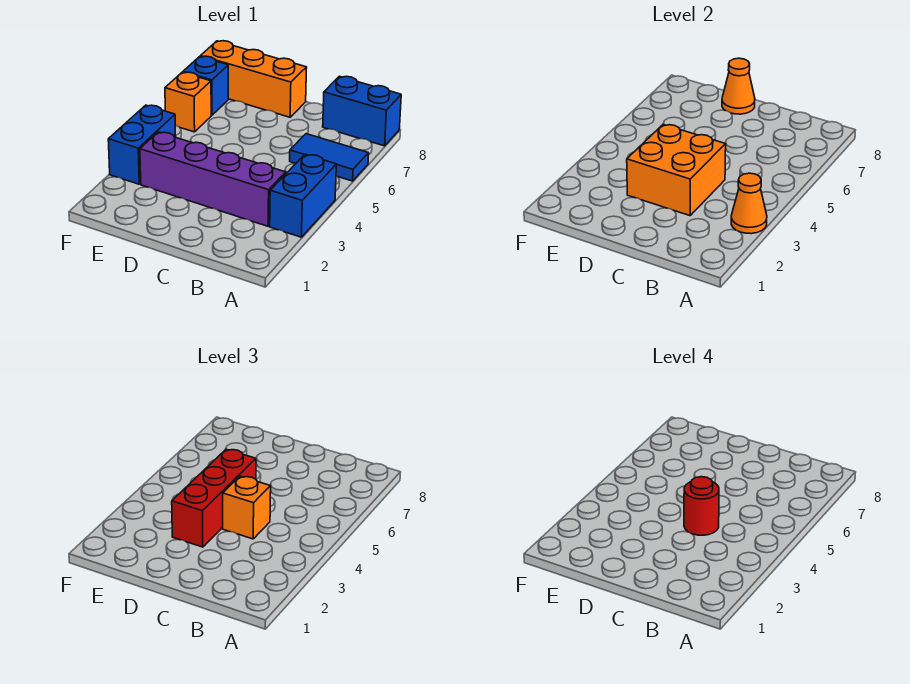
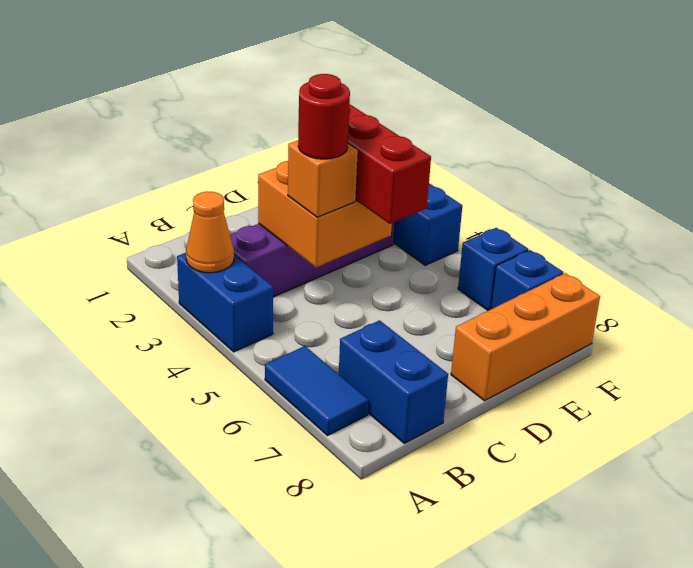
blue tile A6:B6 level 1 -> blue tile A6:A7 level 1
blue brick A8:B8 level 1 -> blue brick B7:B8 level 1
orange cone D8 level 2 -> none
orange brick F6 level 1 -> blue brick F6 level 1

